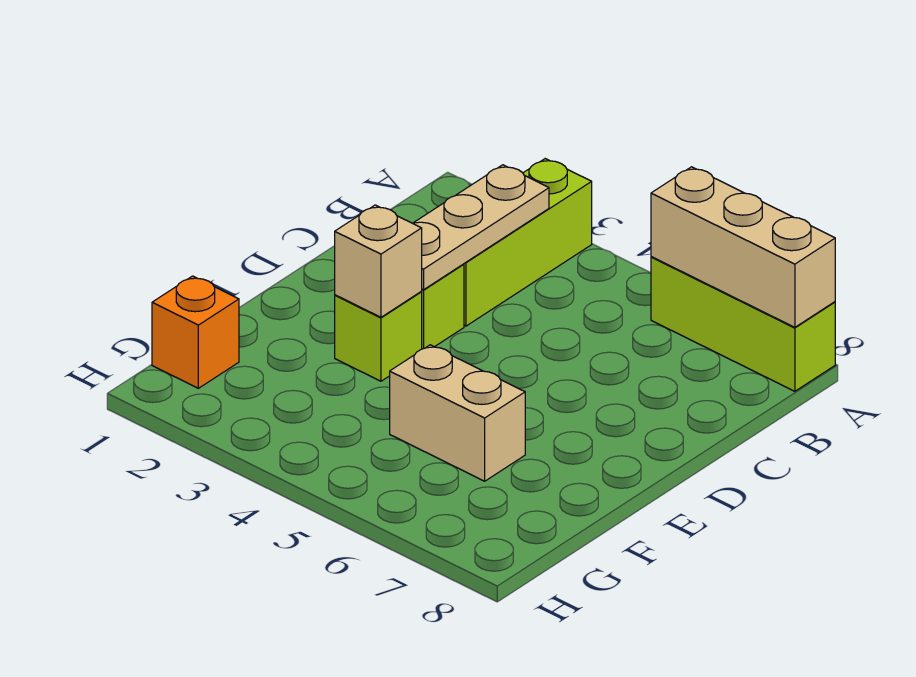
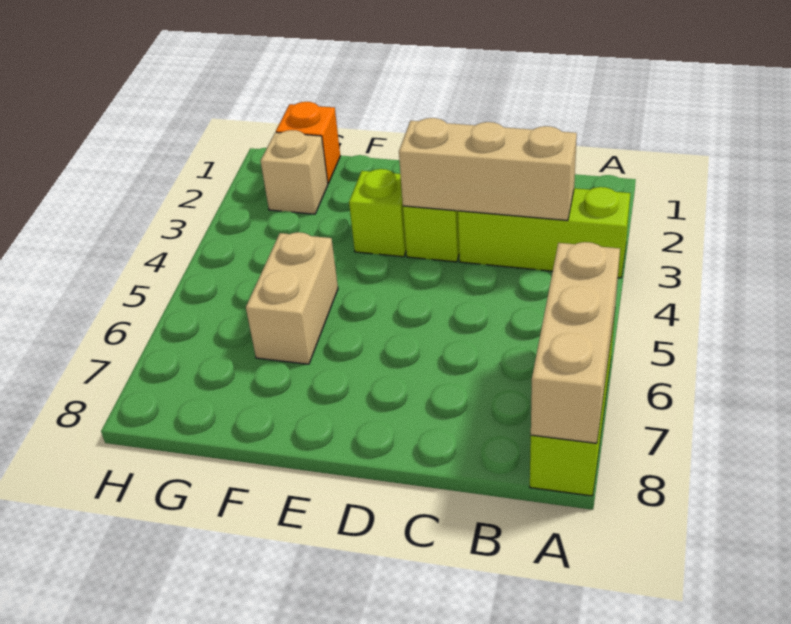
tan plate B3:D3 level 2 -> tan brick B3:D3 level 2
tan brick E3 level 2 -> tan brick G2 level 1

